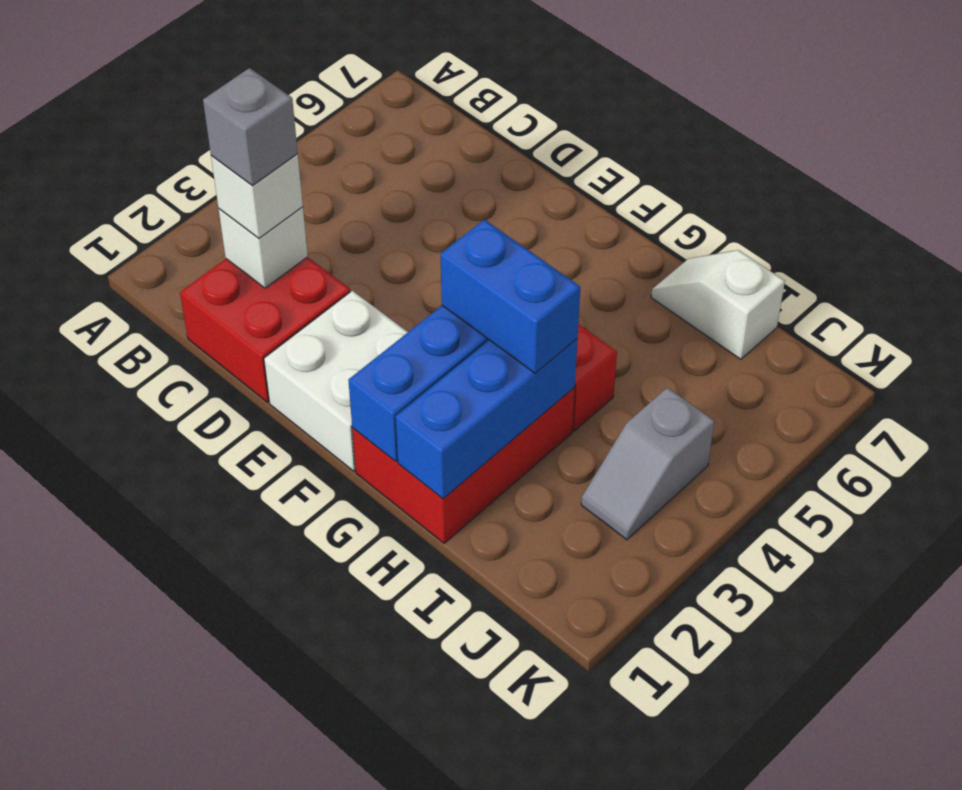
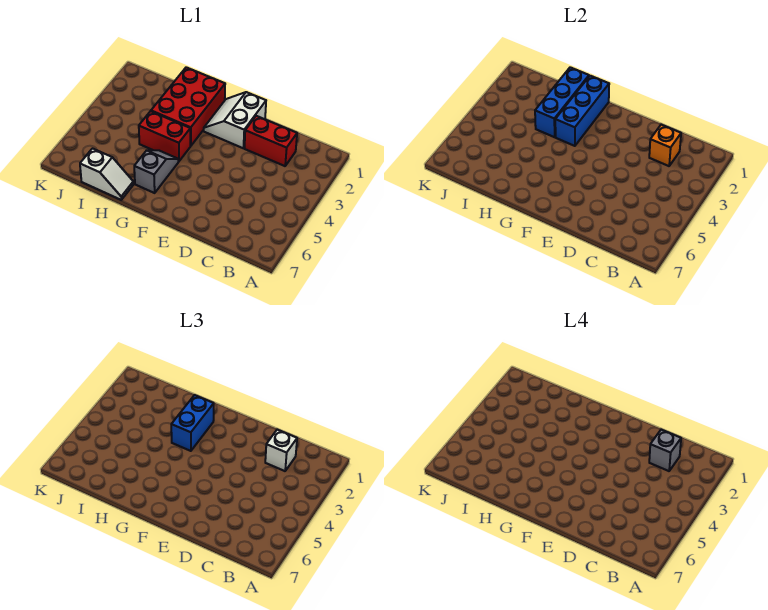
red brick C1:D2 level 1 -> red brick C2:D2 level 1
white brick C2 level 2 -> orange brick C2 level 2
white brick E1:F2 level 1 -> white slope E1:F2 level 1 top E
blue brick G3:H3 level 3 -> blue brick G2:G3 level 3
grey slope J3:J4 level 1 top 4 -> grey slope G5:G6 level 1 top 6

